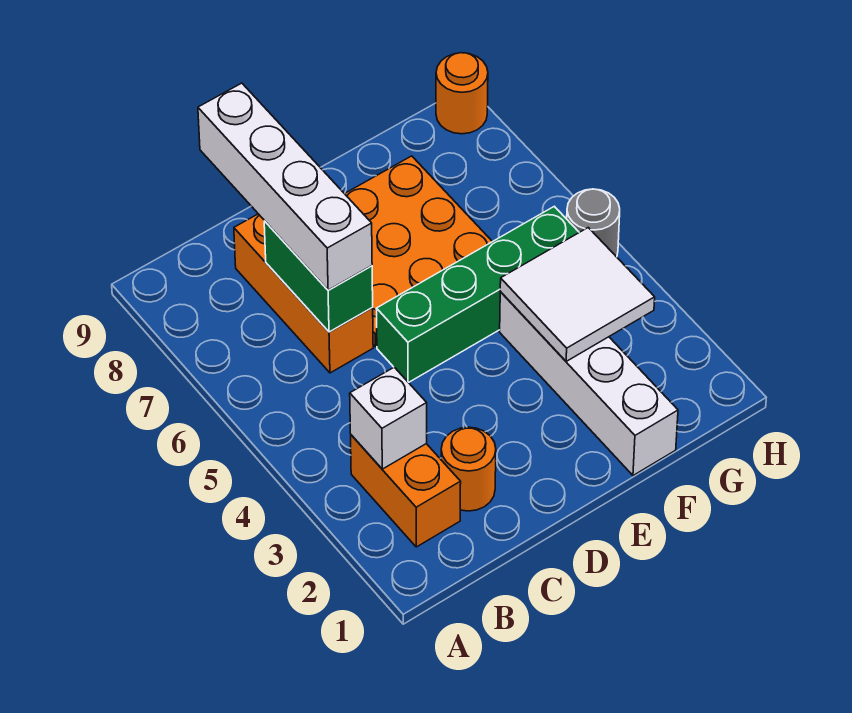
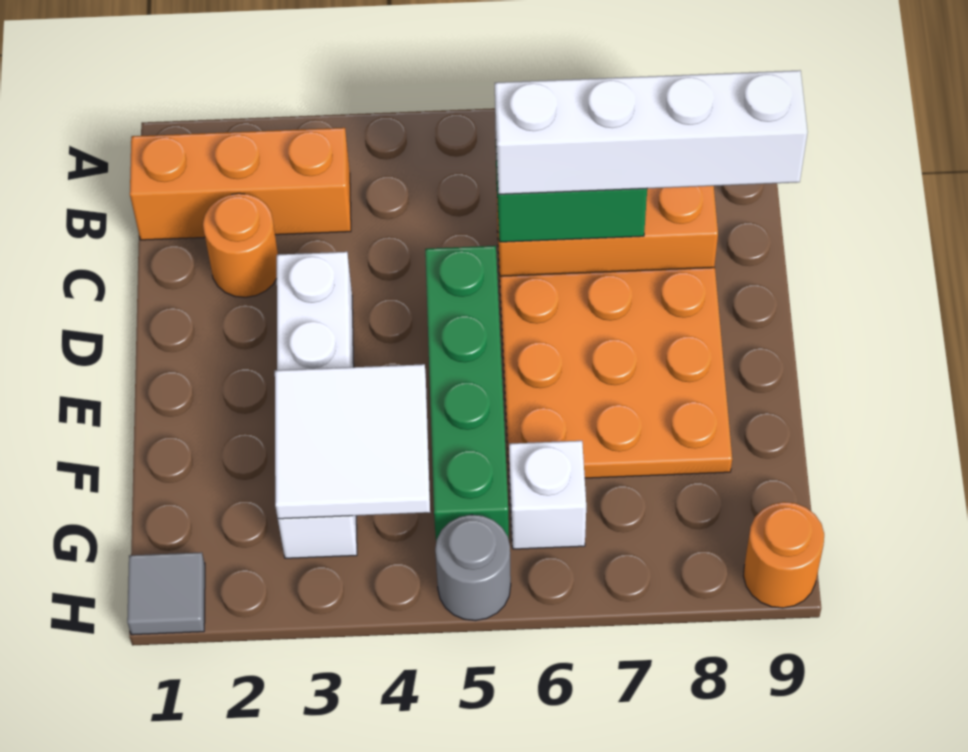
orange brick B2:B3 level 1 -> orange brick B1:B3 level 1
white brick B3 level 2 -> white brick G6 level 1
white brick F1:F4 level 1 -> white brick D3:G3 level 1
none -> grey tile H1 level 1

